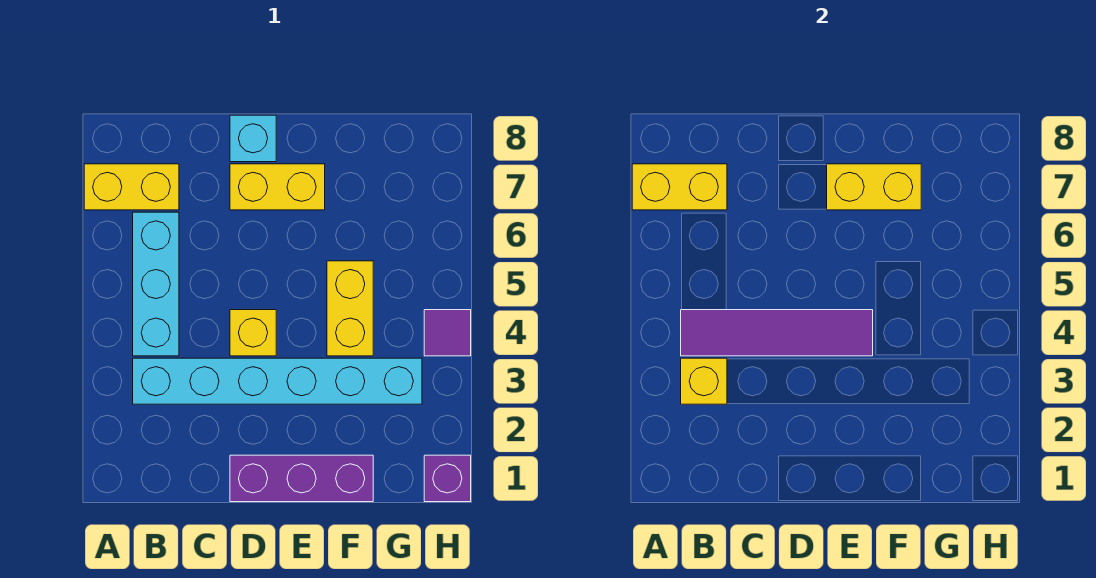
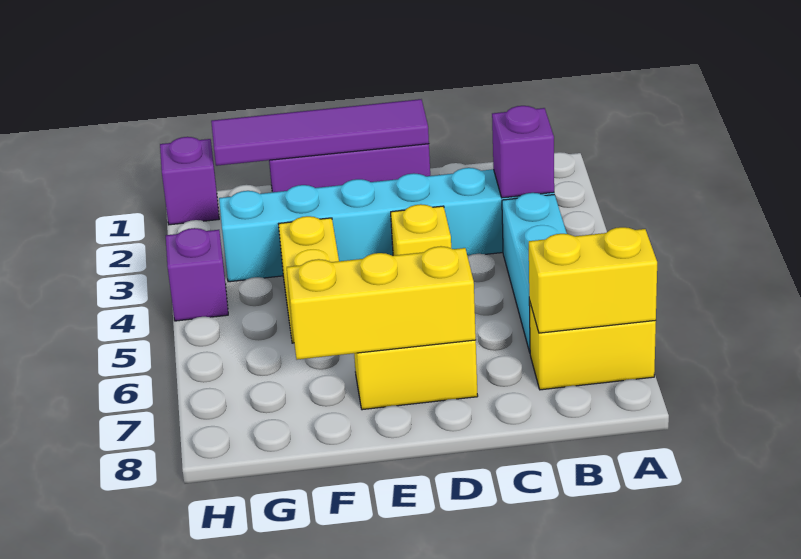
yellow brick B3 level 2 -> purple brick B3 level 2
purple tile B4:E4 level 2 -> purple tile D1:G1 level 2
cyan brick D8 level 1 -> none
yellow brick E7:F7 level 2 -> yellow brick D7:F7 level 2
purple tile H4 level 1 -> purple brick H4 level 1

